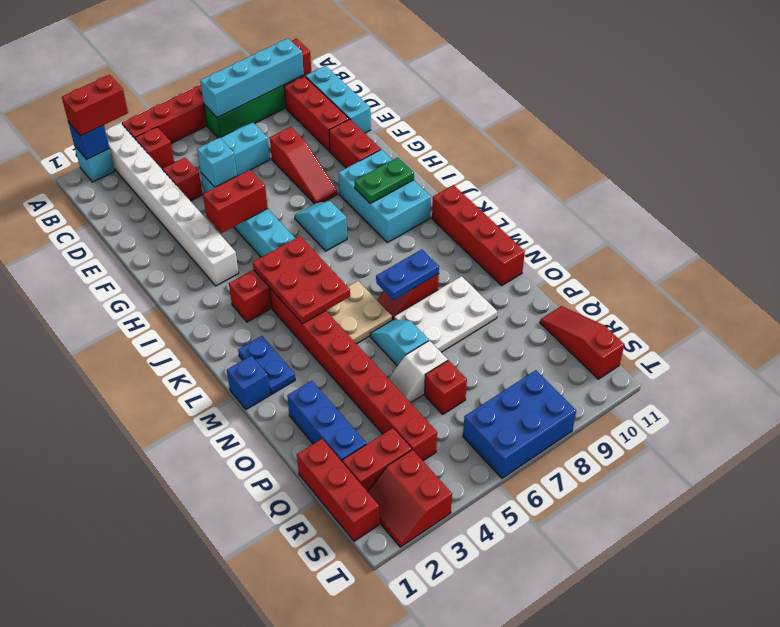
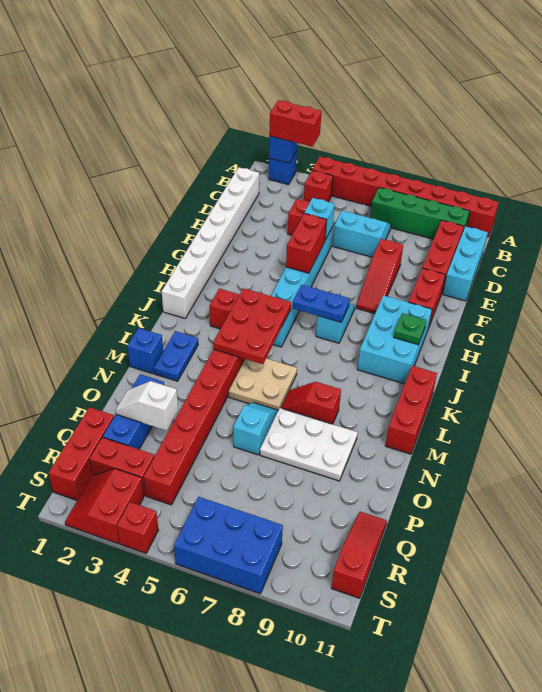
cyan brick A2 level 1 -> blue brick A2 level 1
white brick A3:H3 level 1 -> white brick C1:J1 level 1
cyan brick B7:B10 level 2 -> none
red brick G4:G5 level 2 -> red brick F5:G5 level 2
green plate I9:I10 level 2 -> green plate I10 level 2
red brick K11:N11 level 1 -> red brick K11:M11 level 1
blue plate M7:M8 level 2 -> blue plate I6:I7 level 2
white slope P5:P6 level 1 top 6 -> white slope P2:P3 level 2 top 3
red brick Q6 level 1 -> red brick T4 level 1

